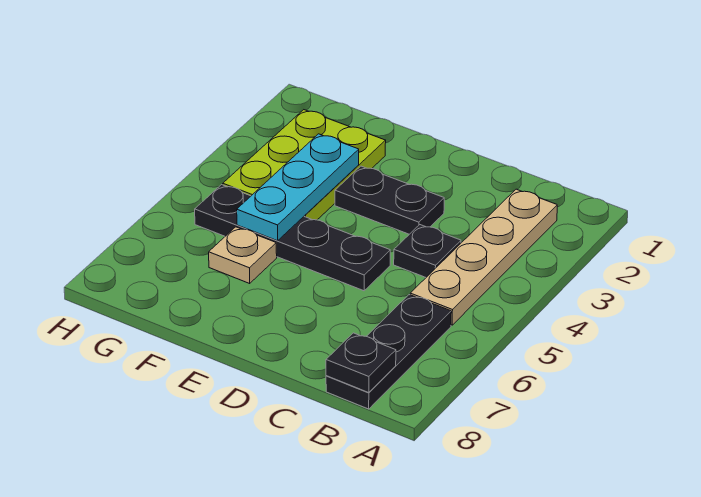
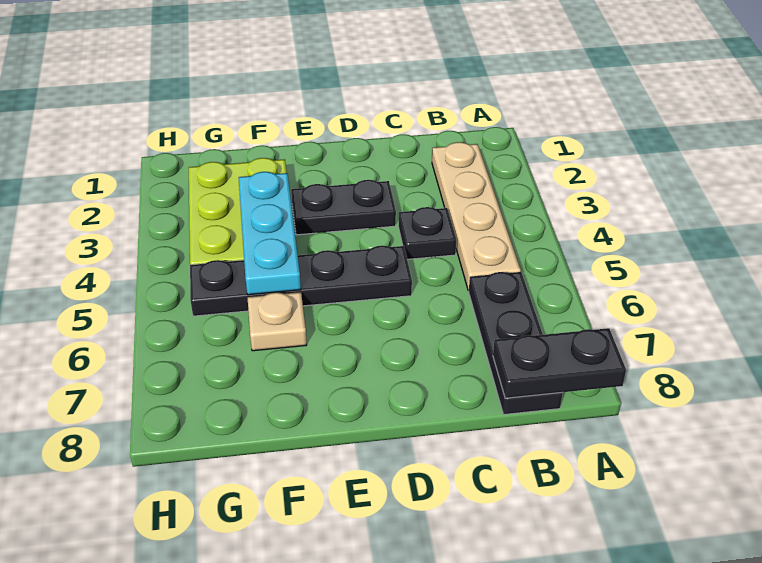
black plate B8 level 2 -> black plate A8:B8 level 2

